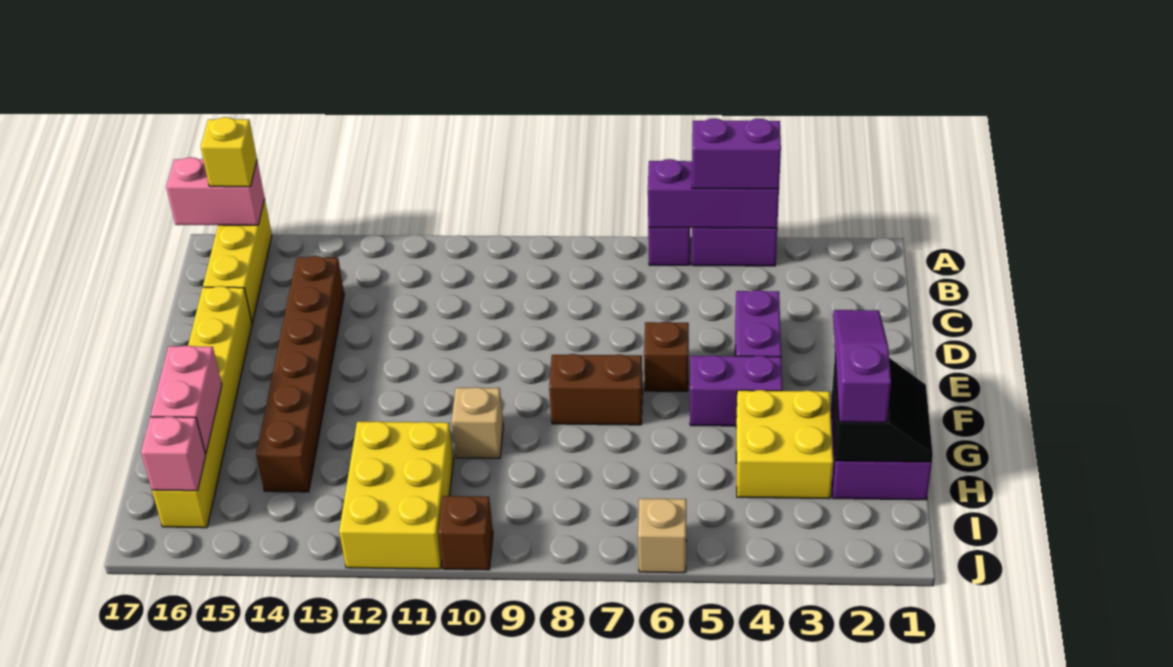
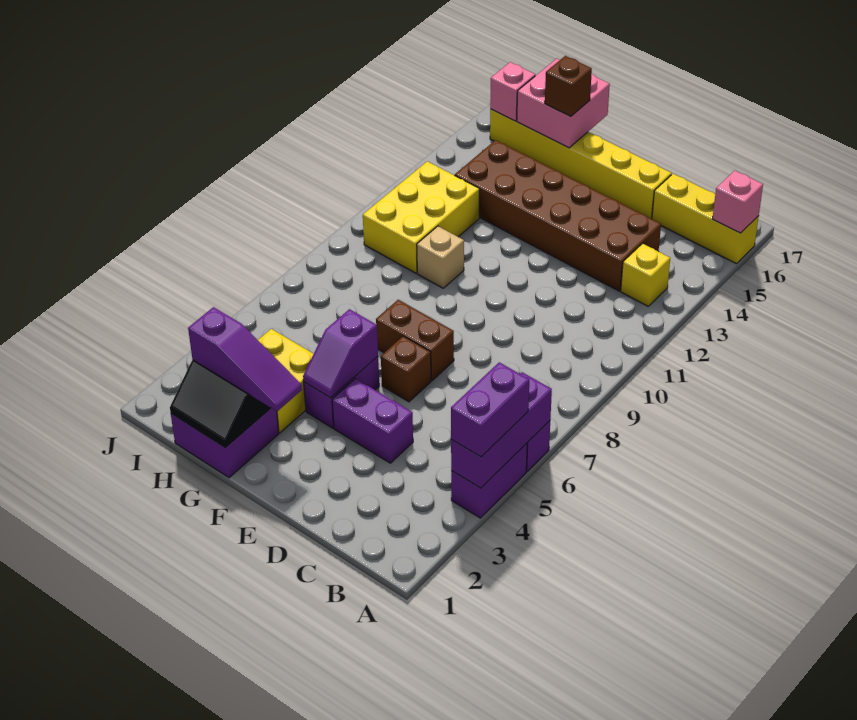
pink brick A16:A17 level 2 -> pink brick A16 level 2
yellow brick A16 level 3 -> yellow brick B13 level 1
brown brick C14:H14 level 1 -> brown brick C13:H14 level 1
none -> purple slope F4:F5 level 2 top 5
brown brick F7:F8 level 1 -> brown brick E7:F7 level 1
pink brick G16:H16 level 2 -> pink brick G16:H17 level 2
yellow brick H11:J12 level 1 -> yellow brick H10:I12 level 1
tan brick J6 level 1 -> none
brown brick J10 level 1 -> brown brick G16 level 3

